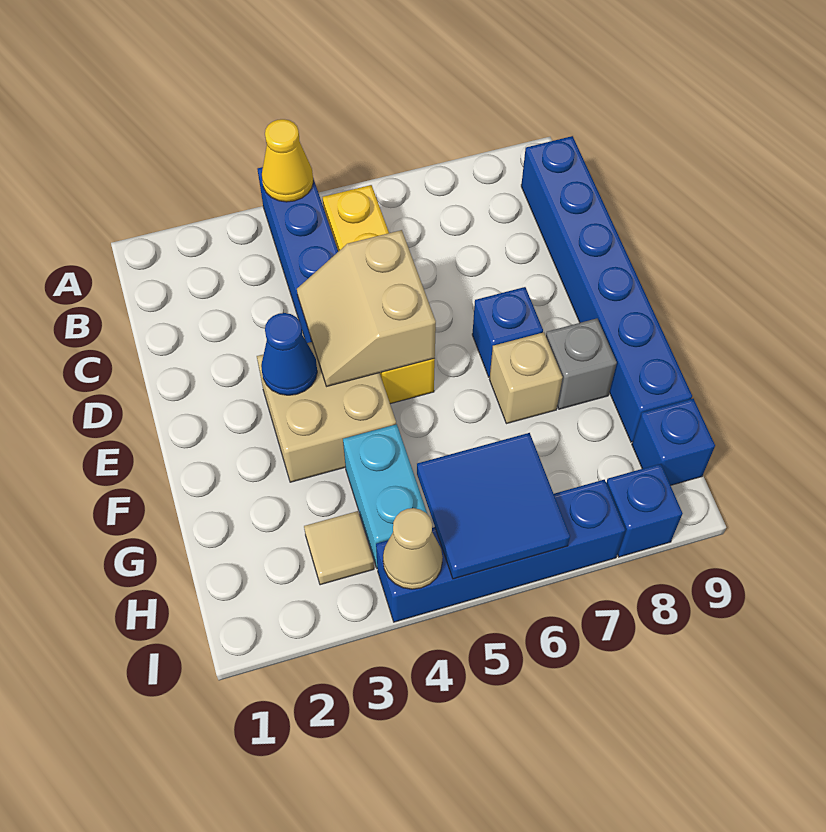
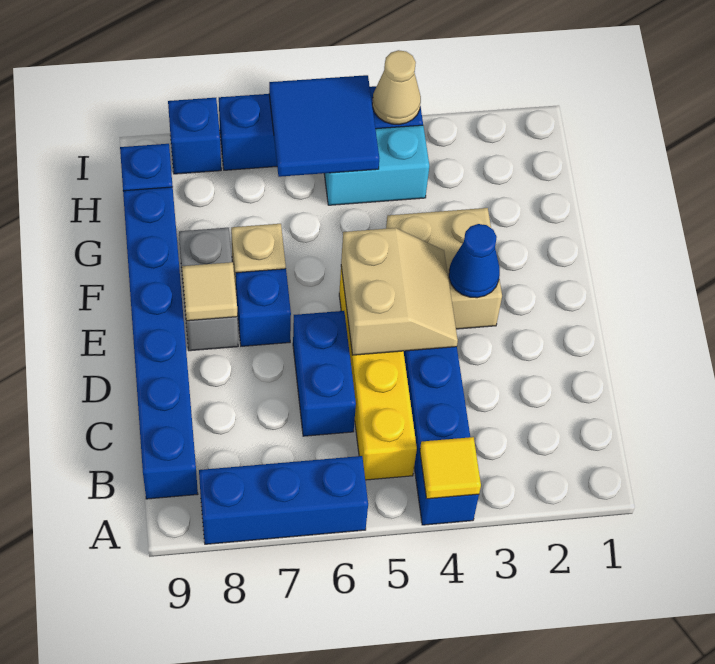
yellow cone A4 level 2 -> yellow tile A4 level 2
none -> blue brick A6:A8 level 1
none -> blue brick C6:D6 level 1
grey brick F8 level 1 -> grey brick E8:F8 level 1
cyan brick G4:H4 level 1 -> cyan brick H4:H5 level 1
tan tile H3 level 1 -> tan tile E8 level 2

